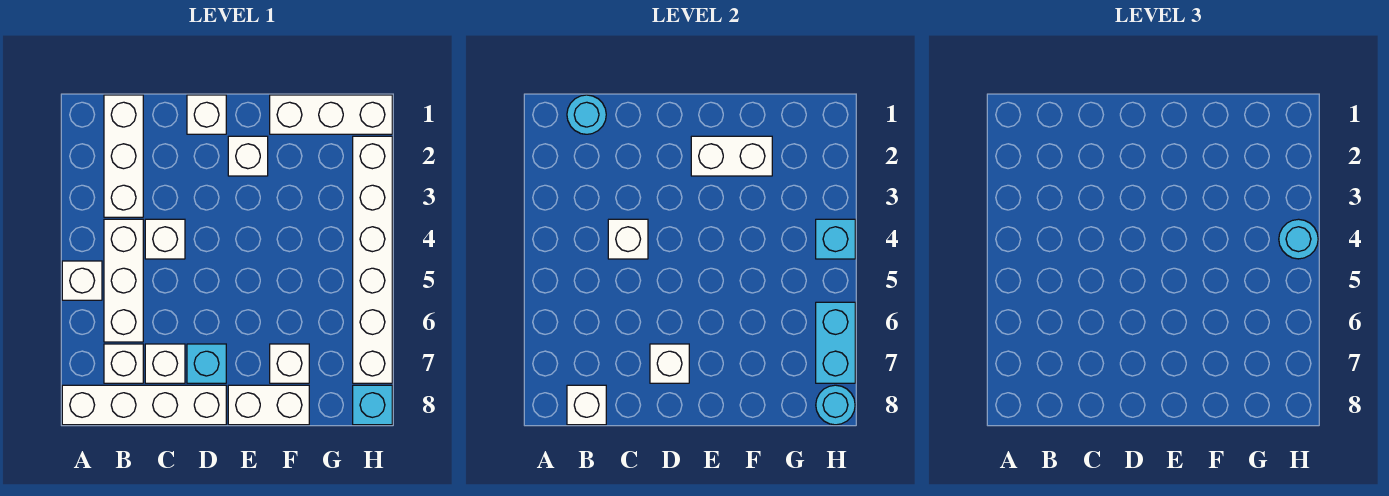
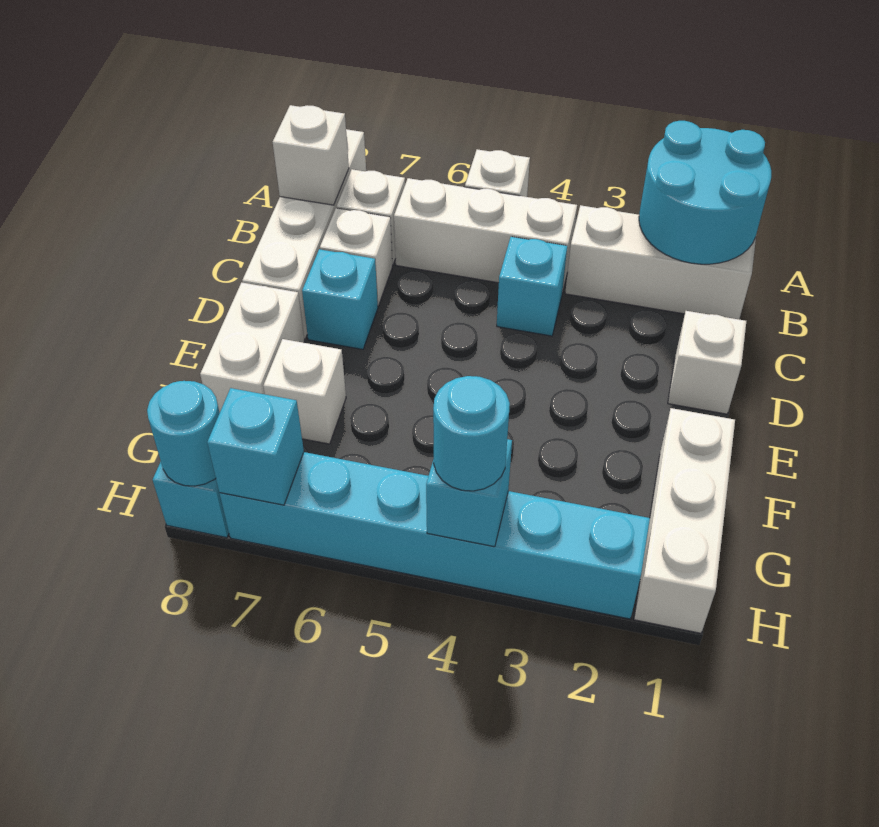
cyan round brick B1 level 2 -> cyan round brick A1:B2 level 2
white brick C4 level 1 -> cyan brick C4 level 1
white brick C4 level 2 -> none
white brick D7 level 2 -> none
white brick E2 level 1 -> none
white brick E2:F2 level 2 -> none
white brick H2:H7 level 1 -> cyan brick H2:H7 level 1
cyan brick H6:H7 level 2 -> cyan brick H7 level 2

